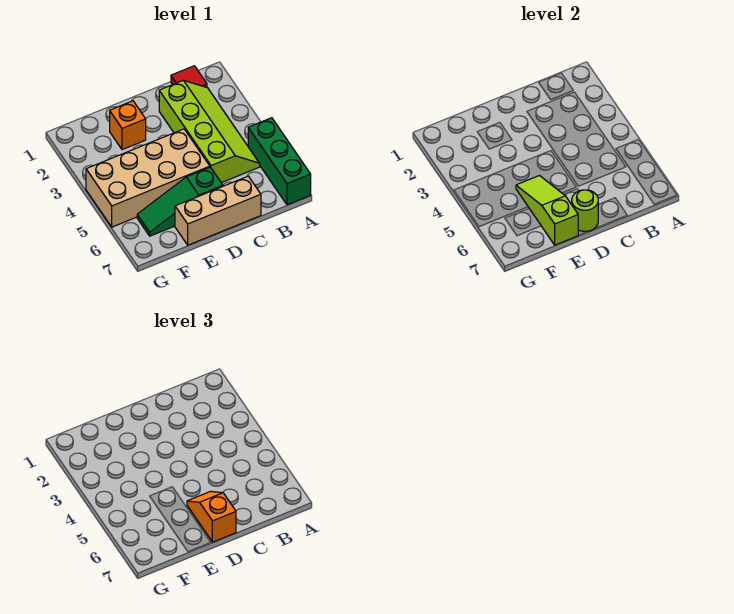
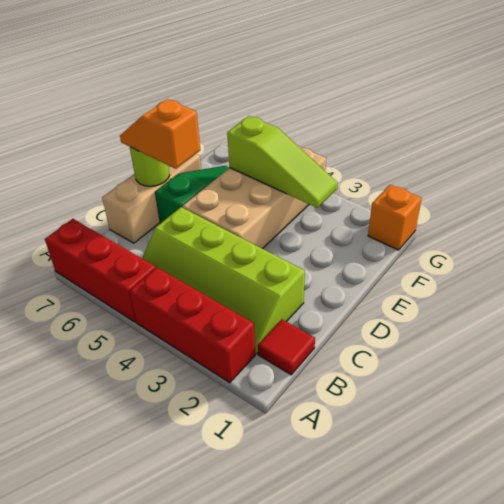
none -> red brick A2:A4 level 1
green brick A5:A7 level 1 -> red brick A5:A7 level 1
orange slope D6:D7 level 3 top 7 -> orange slope D6:D7 level 3 top 6
orange brick E2 level 1 -> orange brick G1 level 1
lime slope E5:E7 level 2 top 7 -> lime slope F3:F5 level 2 top 5

